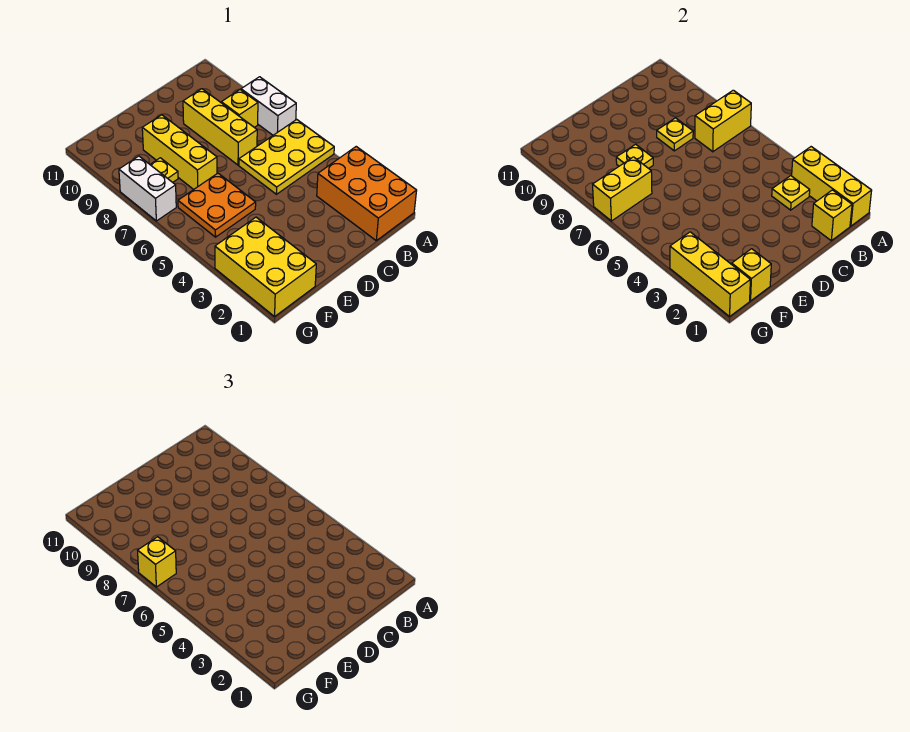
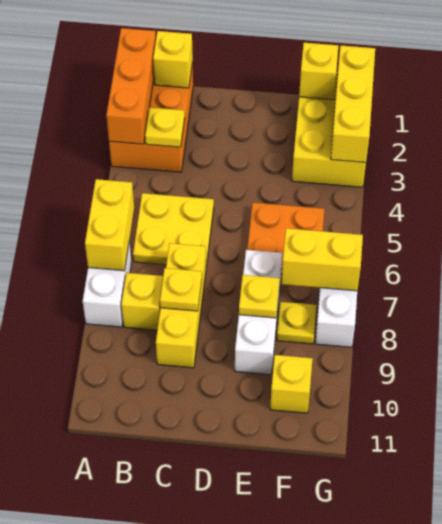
yellow brick A1:A3 level 2 -> orange brick A1:A3 level 2
yellow plate A5:C6 level 1 -> yellow plate B5:C6 level 1
yellow brick A7:B7 level 2 -> yellow brick A6:A7 level 2
yellow brick E7:E9 level 1 -> white brick E7:E9 level 1
yellow brick G7 level 3 -> yellow brick F10 level 1

